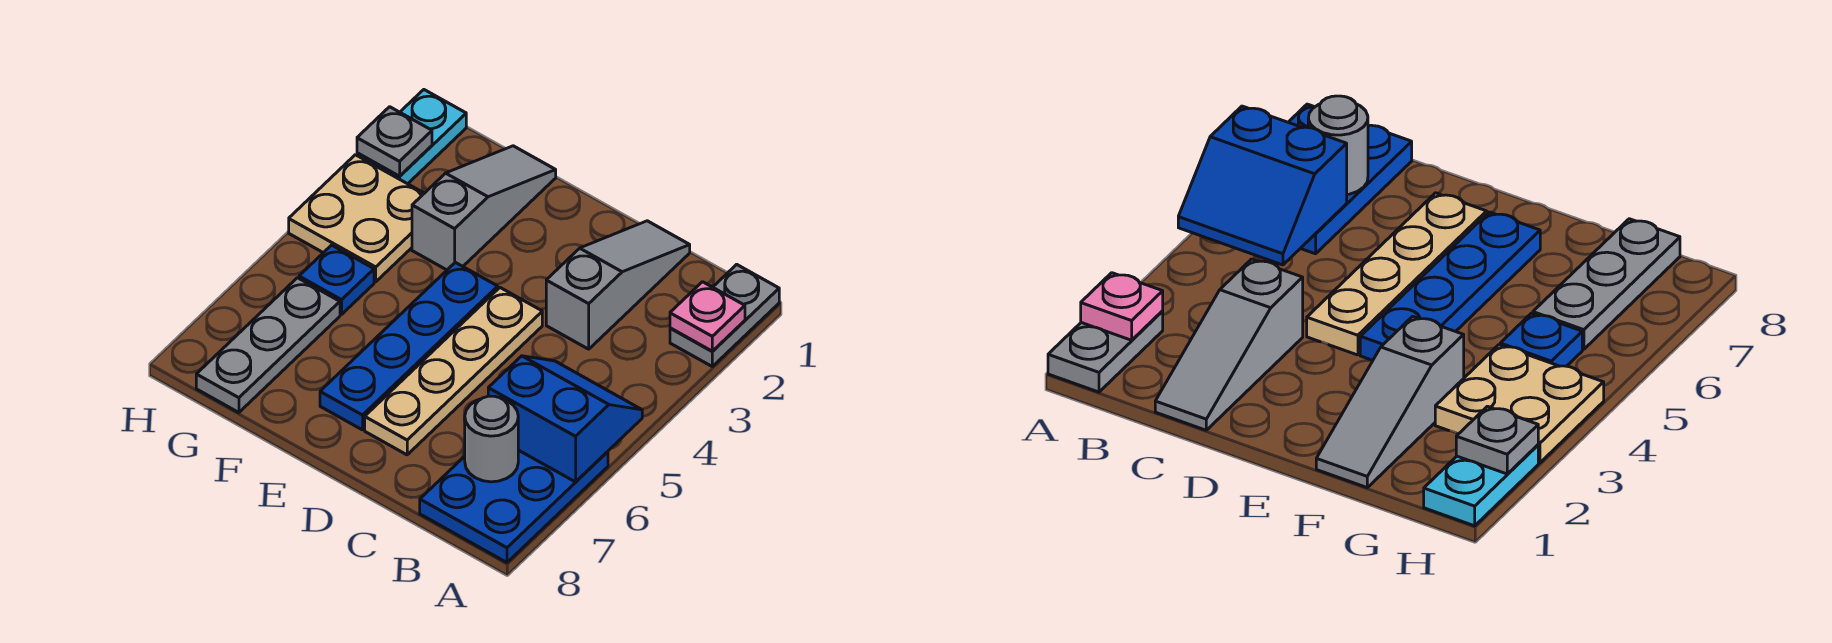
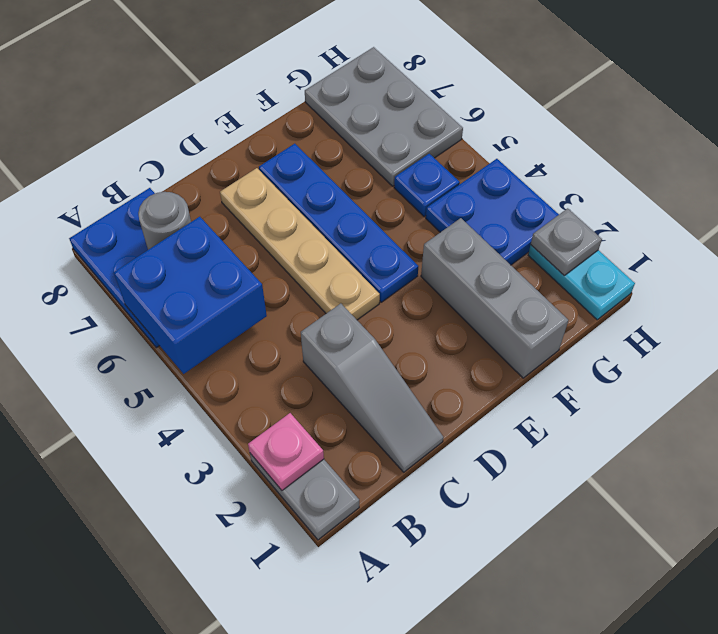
blue slope A5:B6 level 2 top 6 -> blue brick A5:B6 level 2
grey slope F1:F3 level 1 top 3 -> grey brick F1:F3 level 1
tan plate G3:H4 level 1 -> blue plate G3:H4 level 1
grey plate G6:G8 level 1 -> grey plate G6:H8 level 1

